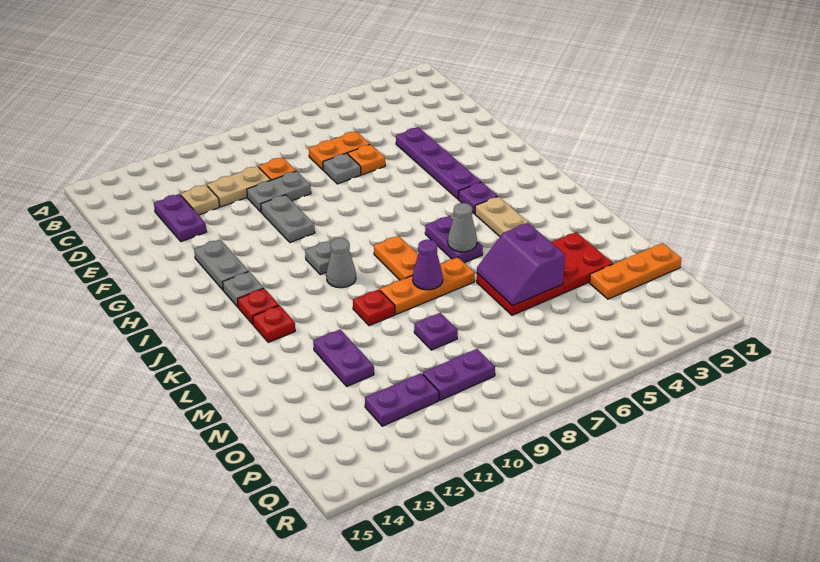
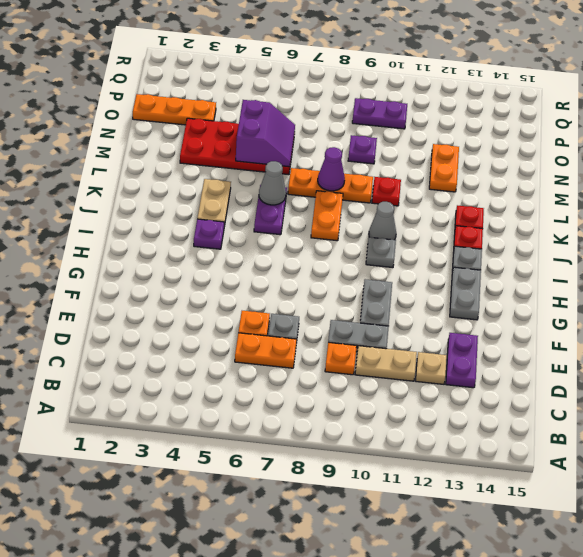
purple plate E4:H4 level 1 -> none
purple plate M12:N12 level 1 -> orange plate M12:N12 level 1
purple plate P11:P12 level 1 -> none

